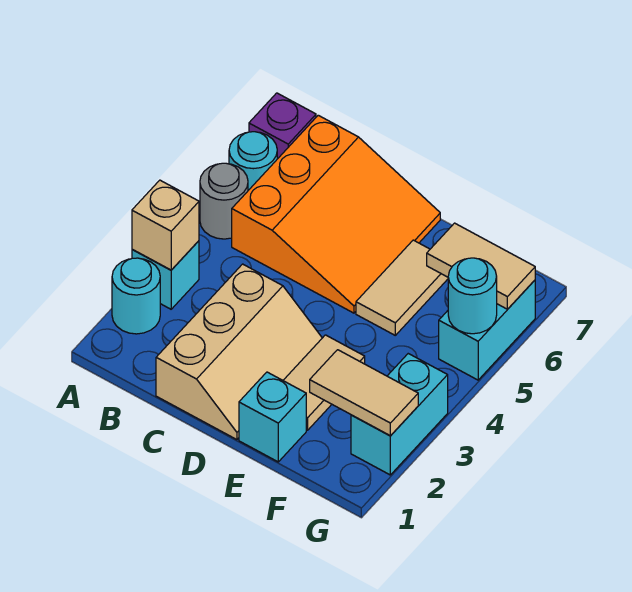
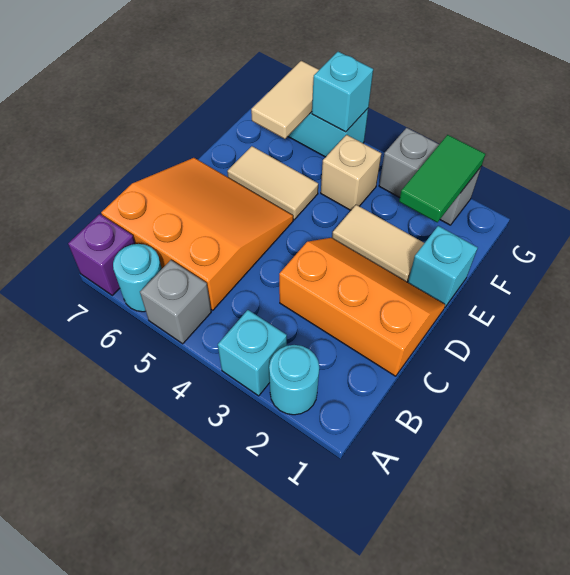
tan brick A3 level 2 -> tan brick F4 level 1
grey round brick A5 level 1 -> grey brick A5 level 1
tan slope C1:D3 level 1 top C -> orange slope C1:D3 level 1 top C
tan tile F2:G2 level 2 -> green tile F2:G2 level 2
cyan brick G2:G3 level 1 -> grey brick G2:G3 level 1
cyan round brick G5 level 2 -> cyan brick G5 level 2

